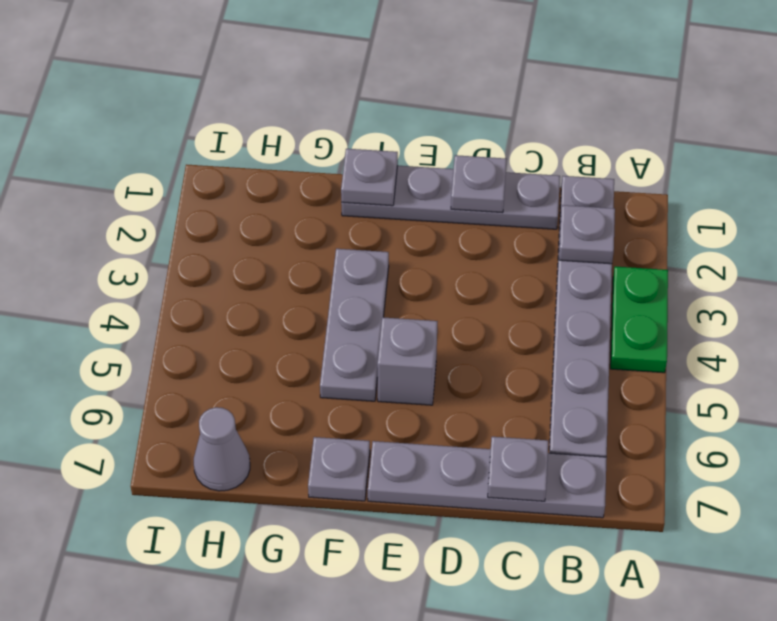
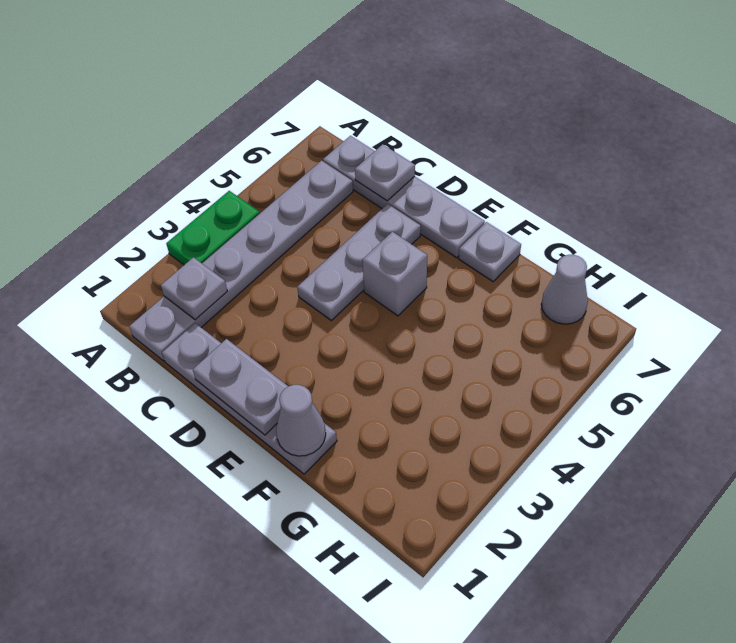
grey plate D1 level 2 -> grey plate D1:E1 level 2
grey plate F1 level 2 -> grey cone F1 level 2
grey plate F3:F5 level 1 -> grey plate D4:D6 level 1

